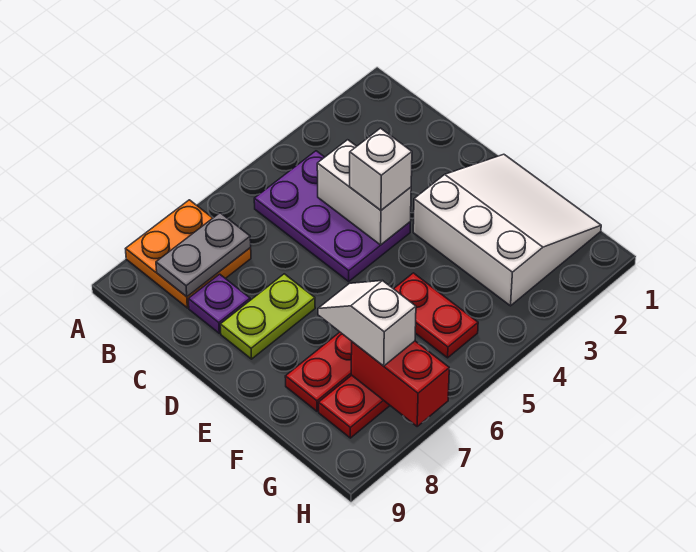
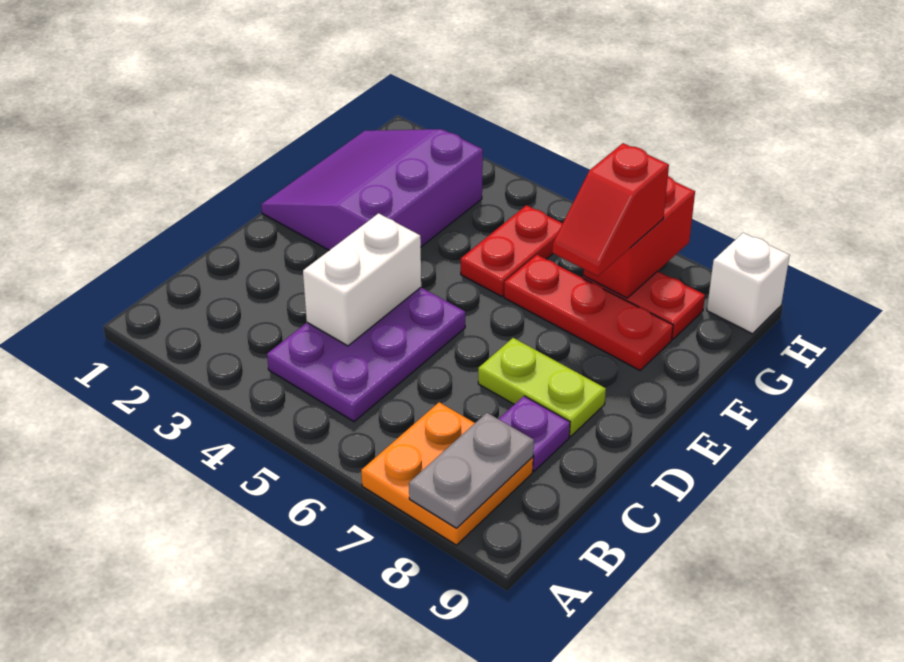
grey plate B7:B8 level 2 -> grey plate A8:B8 level 2
white brick D4 level 3 -> white brick H9 level 1
white slope E1:G3 level 1 top 3 -> purple slope E1:G3 level 1 top 3
white slope F7:G7 level 3 top G -> red slope F7:G7 level 3 top G

